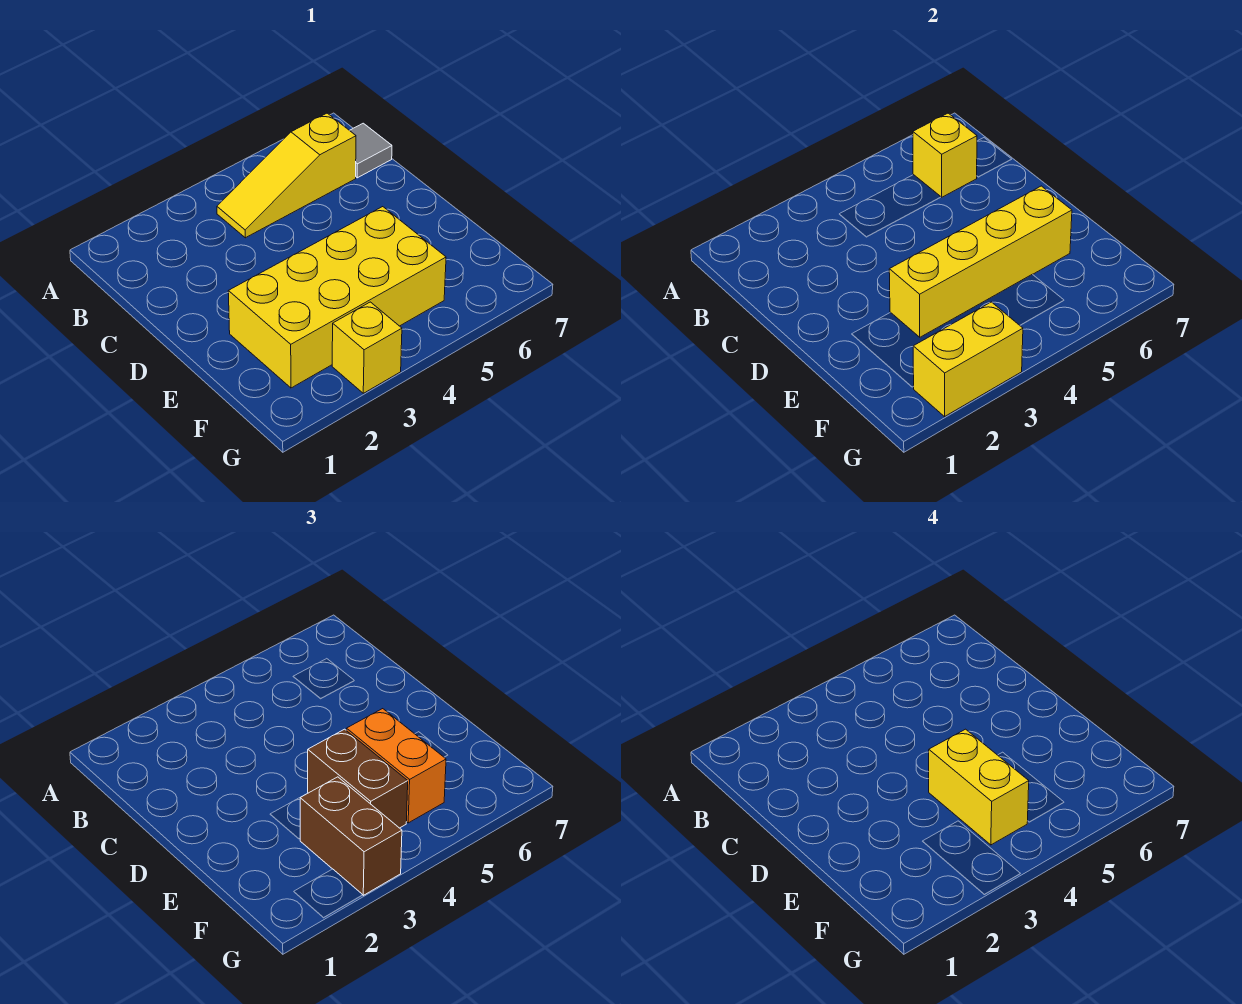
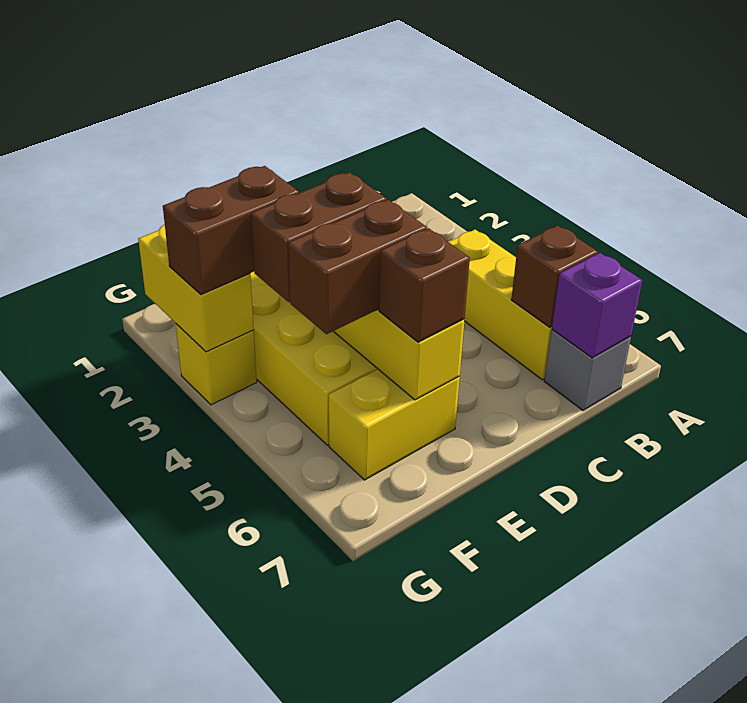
yellow slope B4:B6 level 1 top 6 -> yellow brick B4:B6 level 1
yellow brick B6 level 2 -> brown brick B6 level 2
grey tile B7 level 1 -> grey brick B7 level 1
none -> purple brick B7 level 2
yellow brick E4:F4 level 4 -> yellow brick E6:F6 level 1
orange brick E5:F5 level 3 -> brown brick E5:F5 level 3
none -> brown brick E6 level 3

